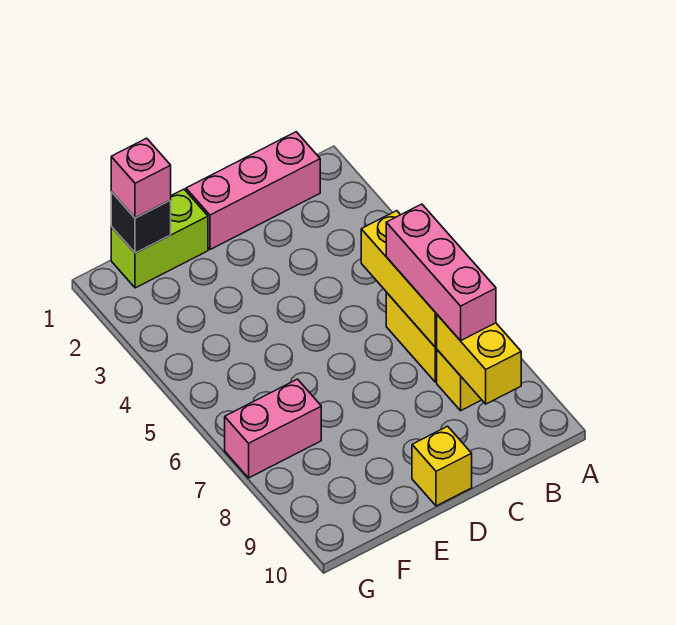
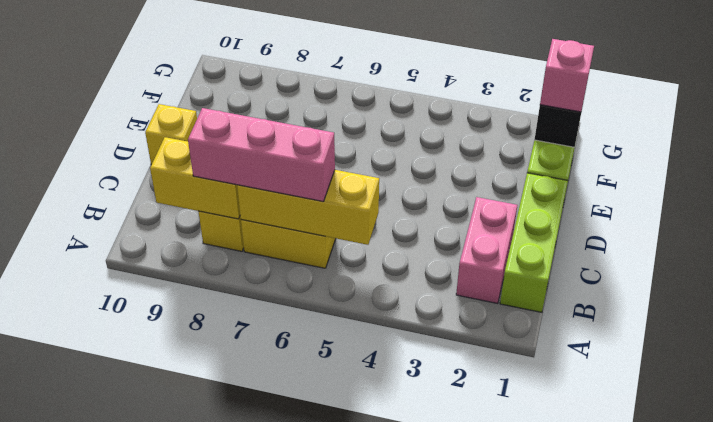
pink brick B1:D1 level 1 -> lime brick B1:D1 level 1
pink brick F7:G7 level 1 -> pink brick B2:C2 level 1

